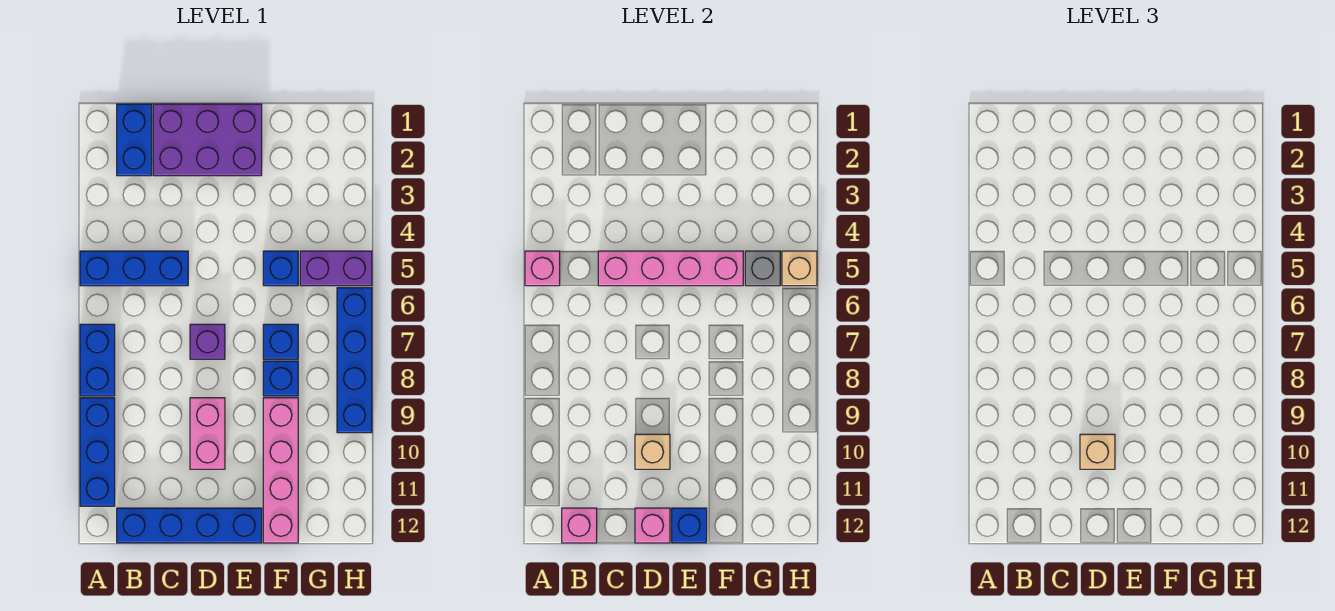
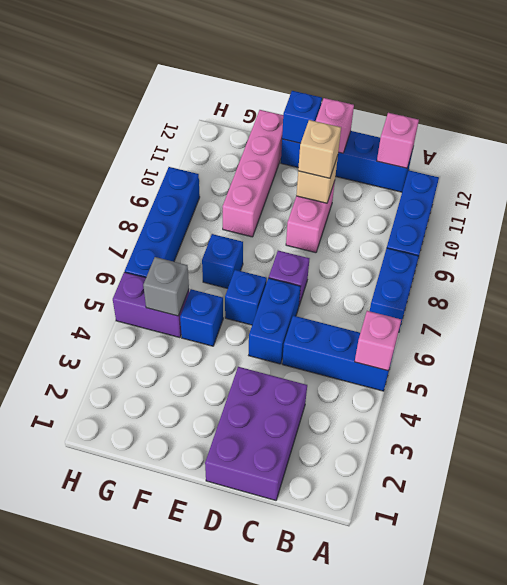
blue brick B1:B2 level 1 -> blue brick D5:D6 level 1
purple brick C1:E2 level 1 -> purple brick C1:D3 level 1
pink brick C5:F5 level 2 -> none
blue brick F8 level 1 -> blue brick E6 level 1
tan brick H5 level 2 -> none

